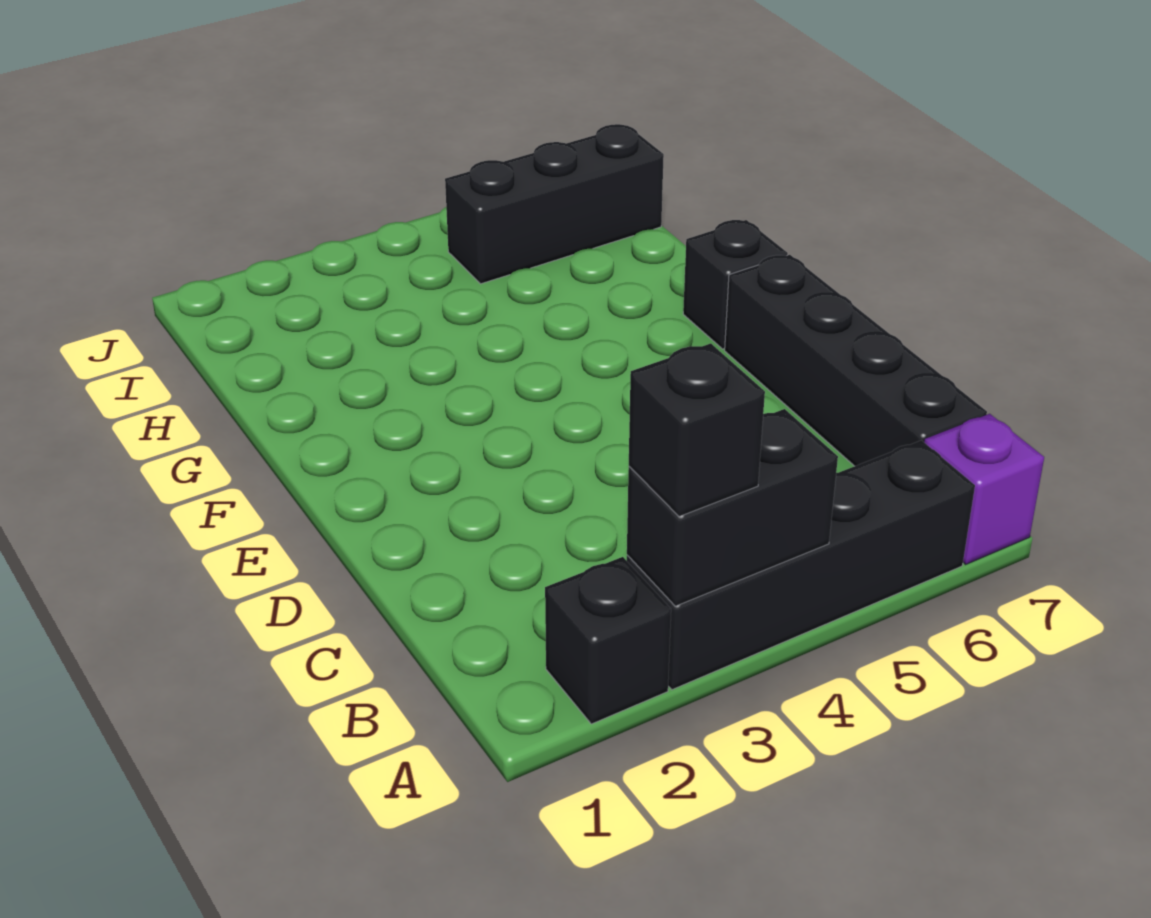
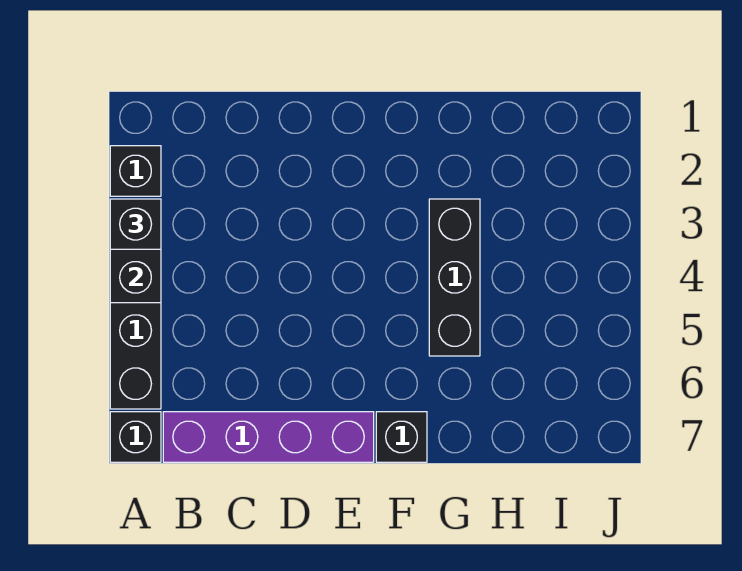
purple brick A7 level 1 -> black brick A7 level 1
black brick B7:E7 level 1 -> purple brick B7:E7 level 1
black brick I5:I7 level 1 -> black brick G3:G5 level 1

